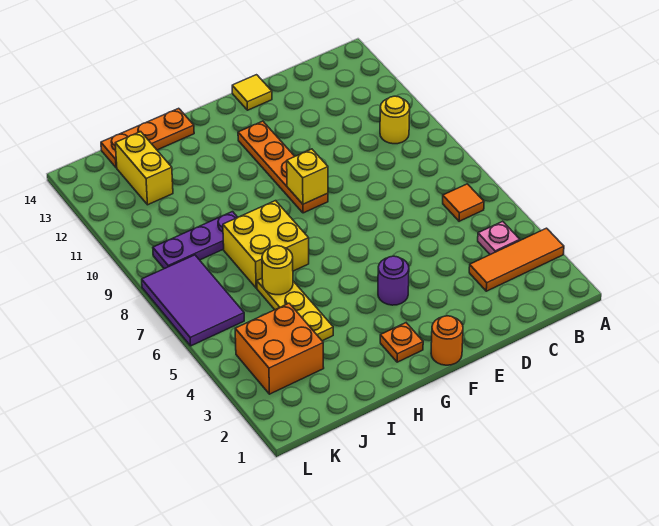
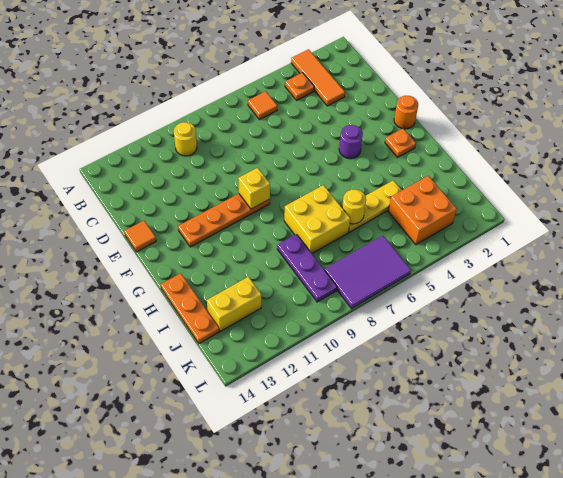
pink plate B4 level 1 -> orange plate B4 level 1
yellow tile E14 level 1 -> orange tile E14 level 1

